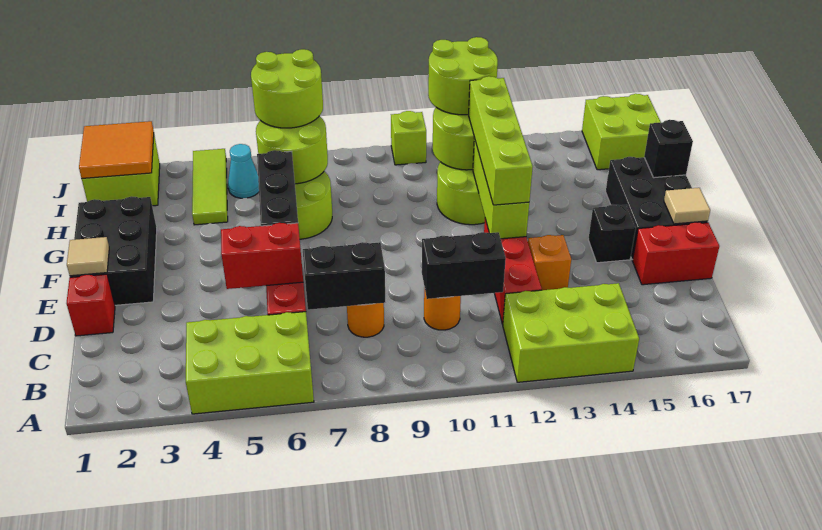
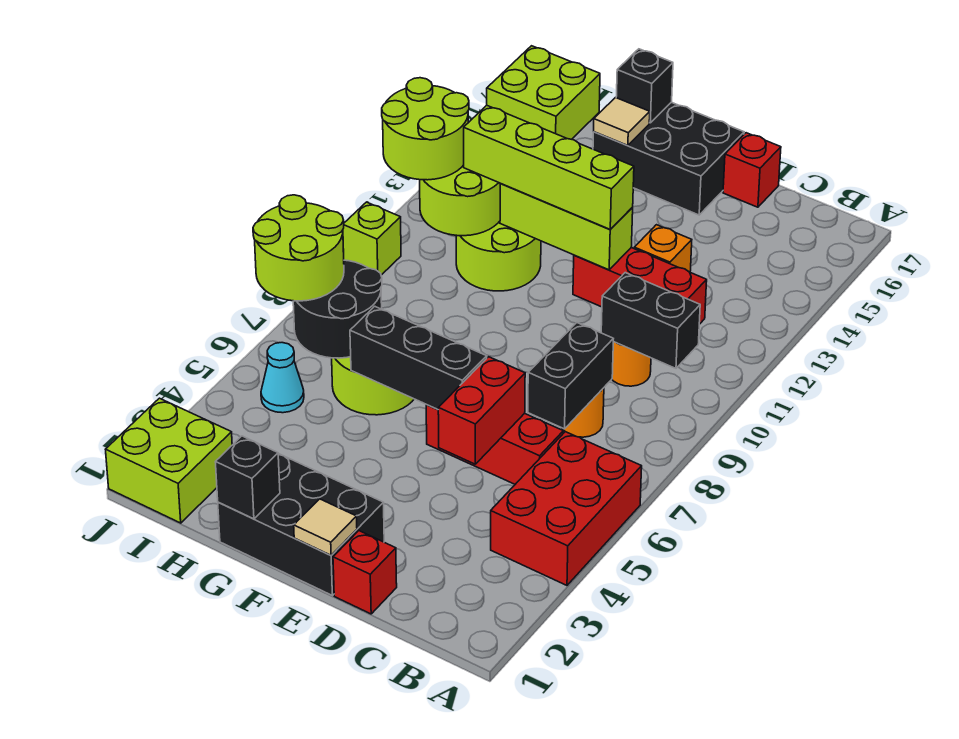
lime brick A4:B6 level 1 -> red brick A4:B6 level 1
lime brick A12:B14 level 1 -> none
black brick C10:C11 level 2 -> black brick B10:C10 level 2
red brick D16:D17 level 1 -> red brick D17 level 1
black brick E15 level 1 -> black brick G1 level 2
tan tile E17 level 2 -> tan tile G16 level 2
lime tile H4:J4 level 1 -> none
lime round brick H6:I7 level 2 -> black round brick H6:I7 level 2
orange tile I1:J2 level 2 -> none

